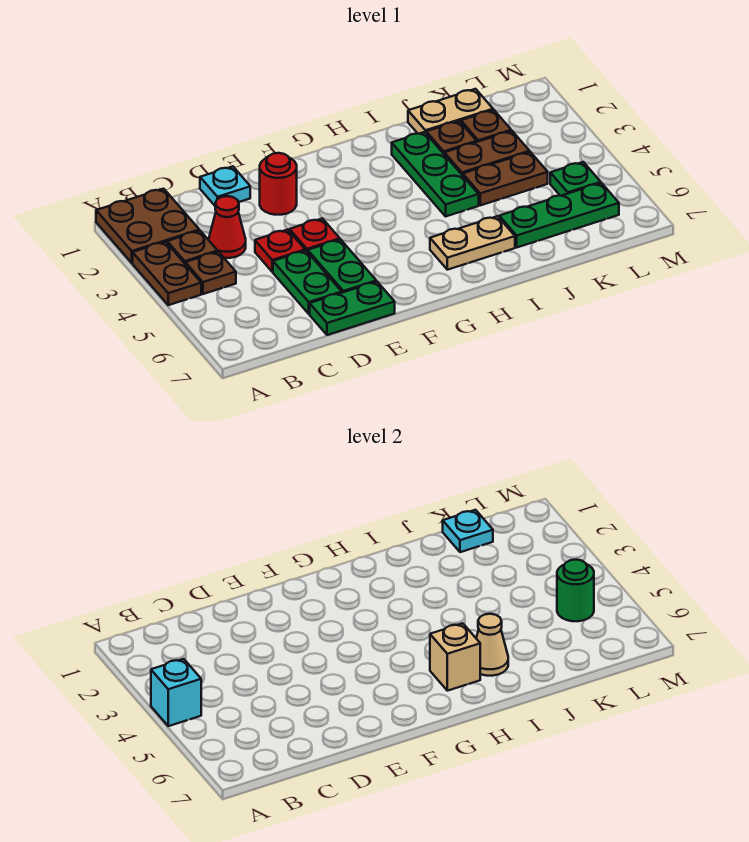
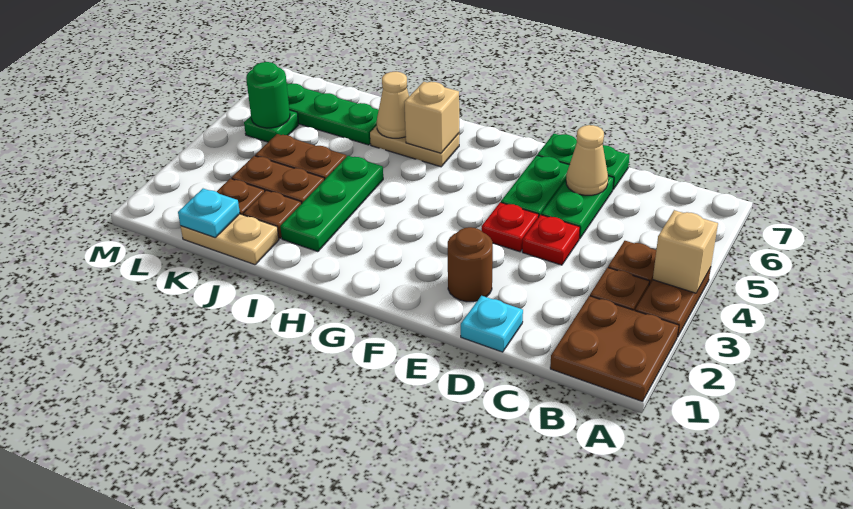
cyan brick A4 level 2 -> tan brick A4 level 2
red cone C3 level 1 -> none
none -> tan cone D6 level 2
red round brick E2 level 1 -> brown round brick E2 level 1

